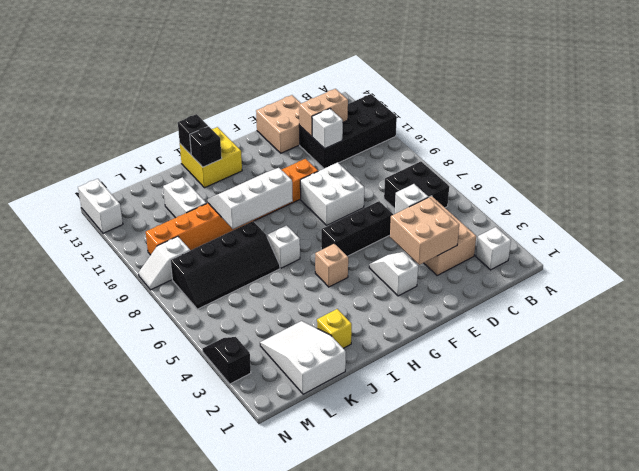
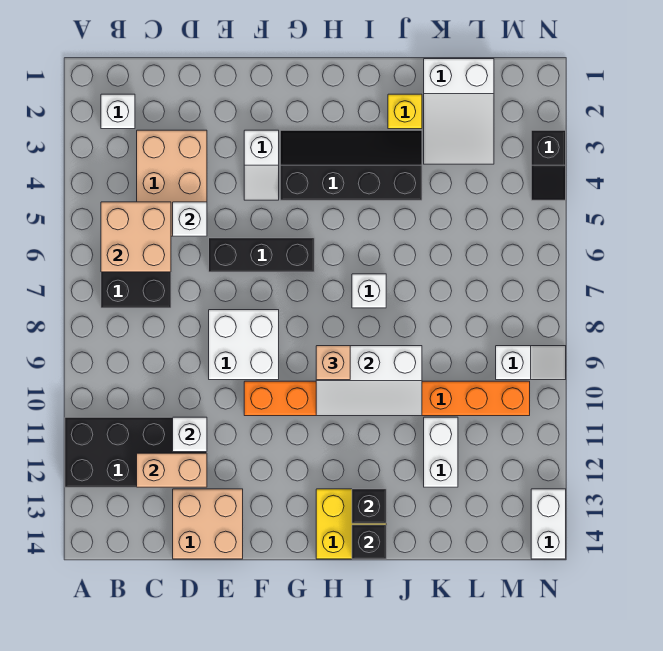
tan brick D3:E4 level 2 -> tan brick B5:C6 level 2
tan brick H5 level 1 -> tan brick H9 level 3
black slope J7:M8 level 1 top 8 -> black slope G3:J4 level 1 top 4

